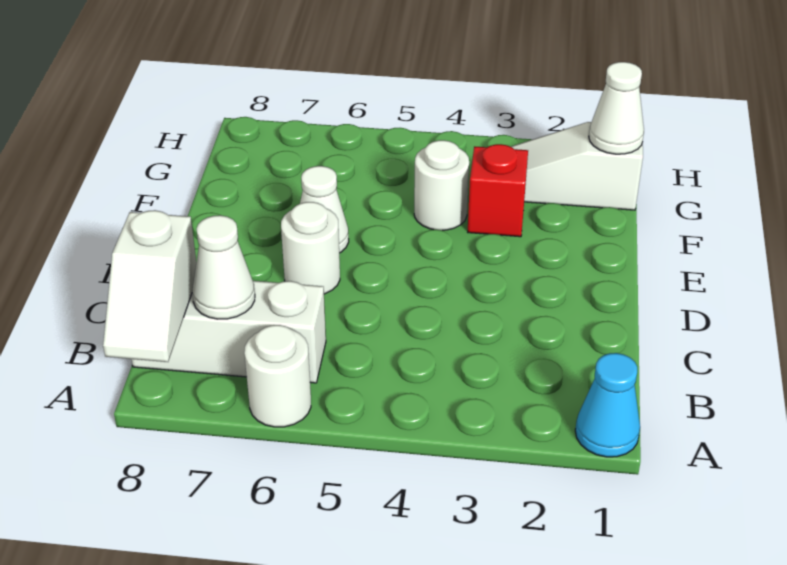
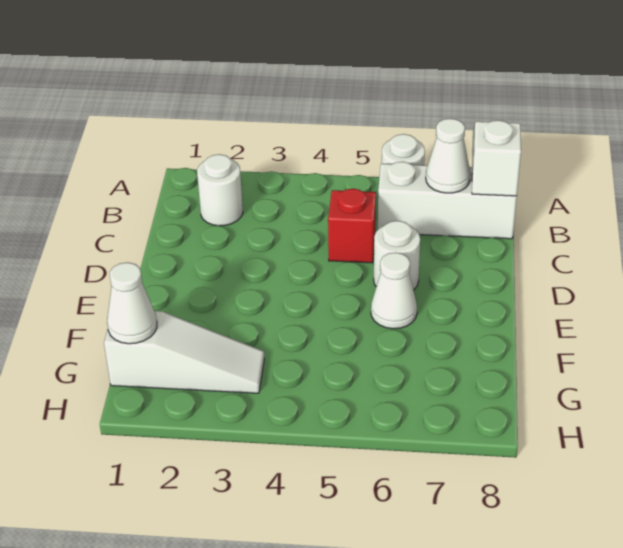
cyan cone A1 level 1 -> none
red brick F3 level 1 -> red brick C5 level 1
white round brick F4 level 1 -> white round brick B2 level 1

